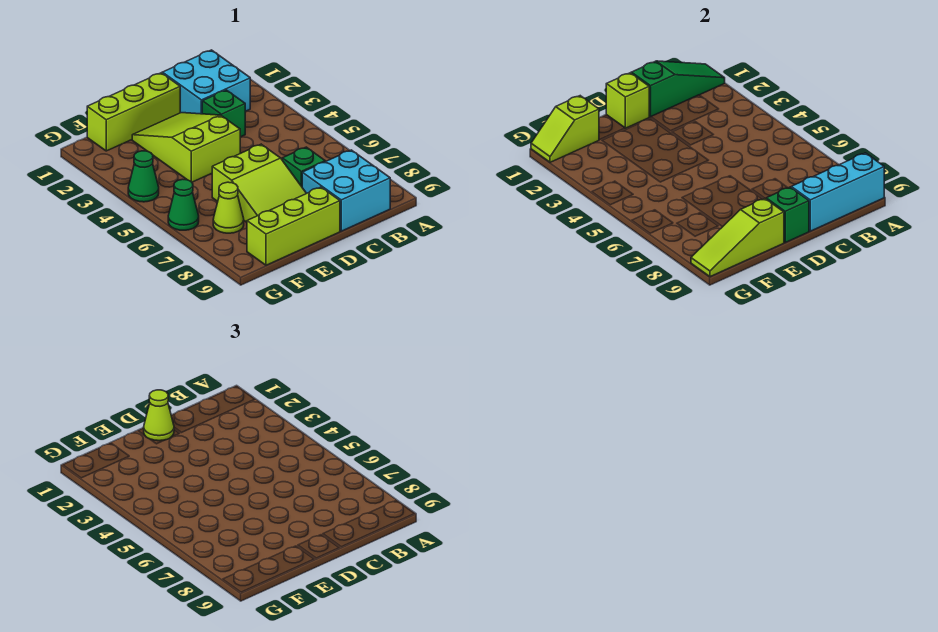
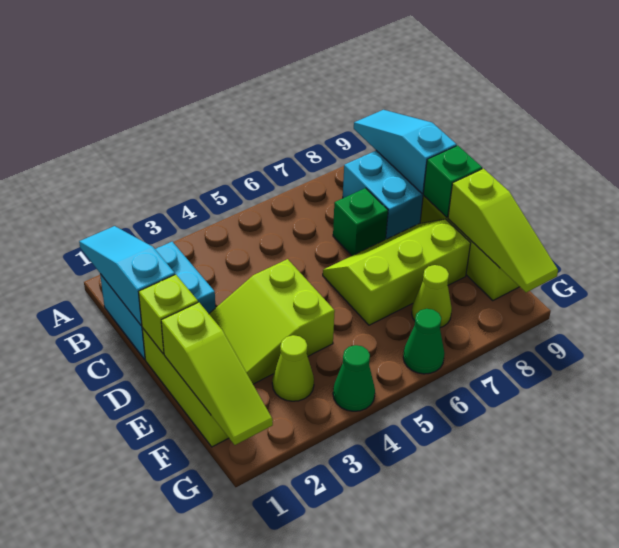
green slope A1:C1 level 2 top C -> cyan slope A1:C1 level 2 top C
cyan brick A9:C9 level 2 -> cyan slope A9:C9 level 2 top C
green brick C3 level 1 -> none
lime cone D1 level 3 -> lime cone F3 level 1
lime slope D6:E8 level 1 top 6 -> lime slope D6:E8 level 1 top E
lime slope F1:G1 level 2 top F -> lime slope E1:G1 level 2 top E

